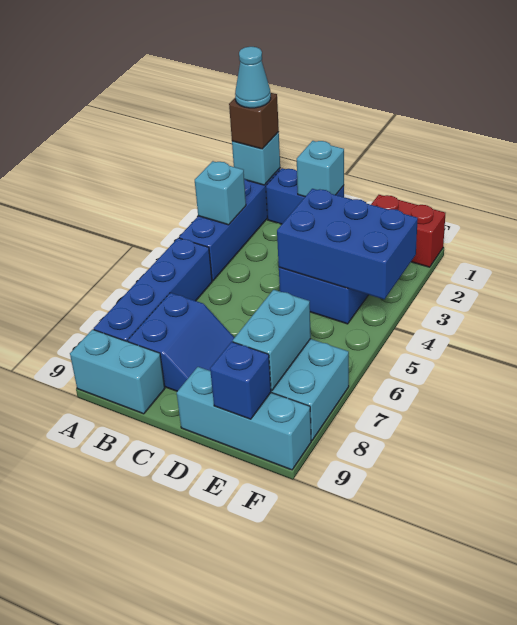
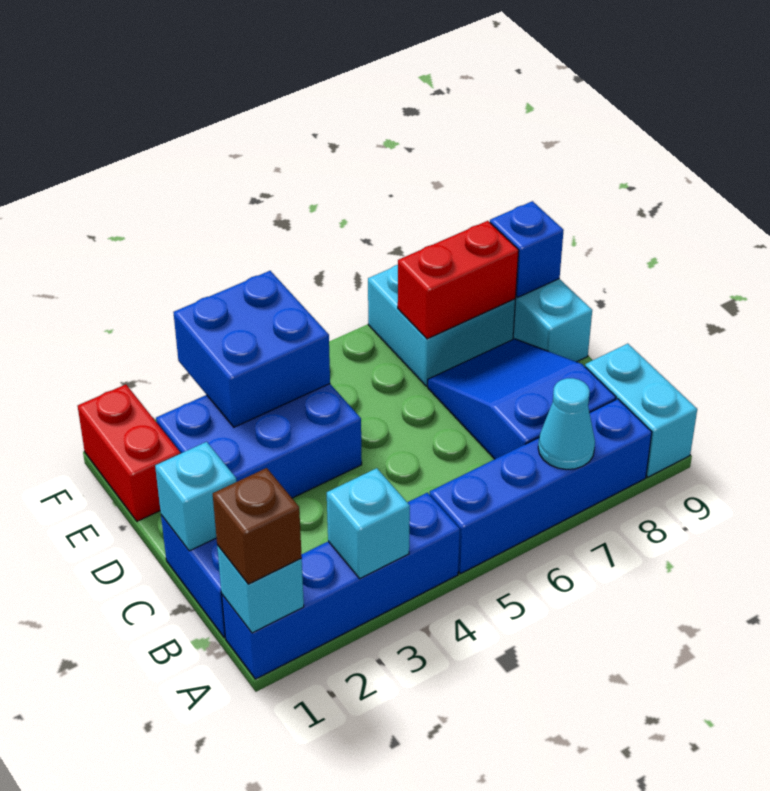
cyan cone A1 level 4 -> cyan cone A7 level 2
blue slope B7:C8 level 1 top B -> blue slope B7:D8 level 1 top B
blue brick D3:F4 level 2 -> blue brick E3:F4 level 2
cyan brick E7:E8 level 2 -> red brick E7:E8 level 2

